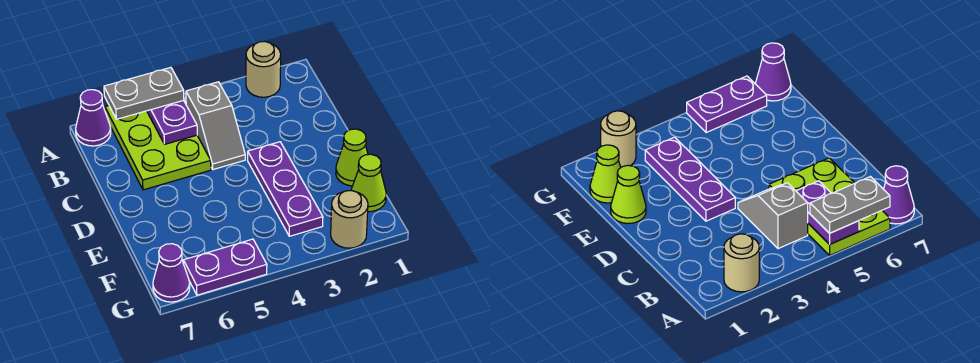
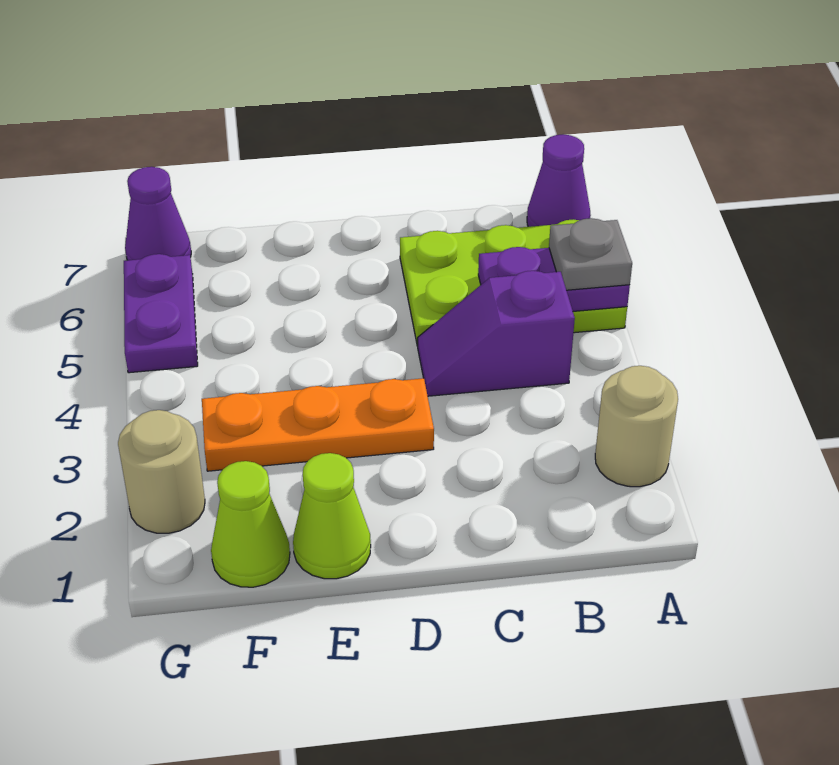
grey plate A5:A6 level 3 -> grey plate A5 level 3
grey slope B4:C4 level 1 top B -> purple slope B4:C4 level 1 top B
purple plate D3:F3 level 1 -> orange plate D3:F3 level 1

